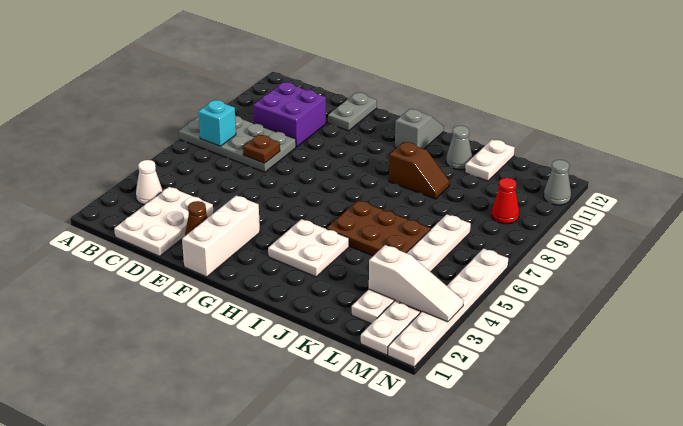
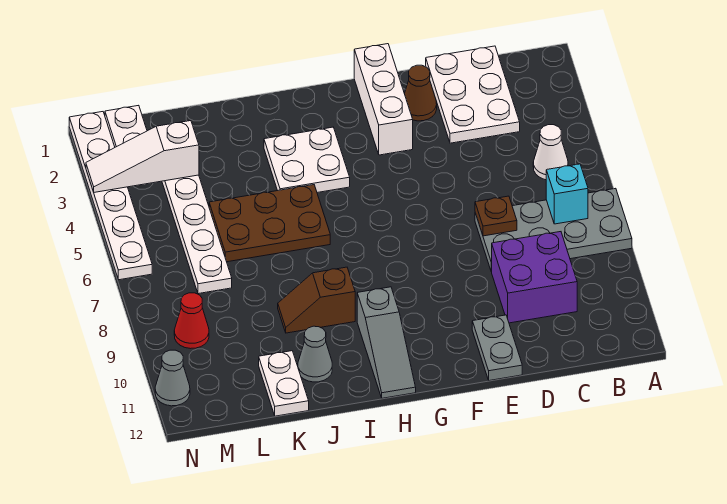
white cone B3 level 1 -> white cone B5 level 1
grey slope H11:H12 level 1 top 11 -> grey slope H10:H12 level 1 top 10

